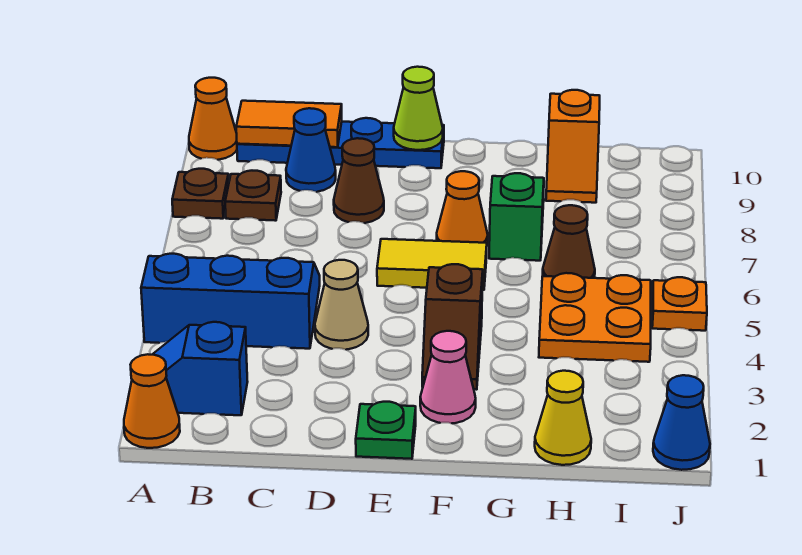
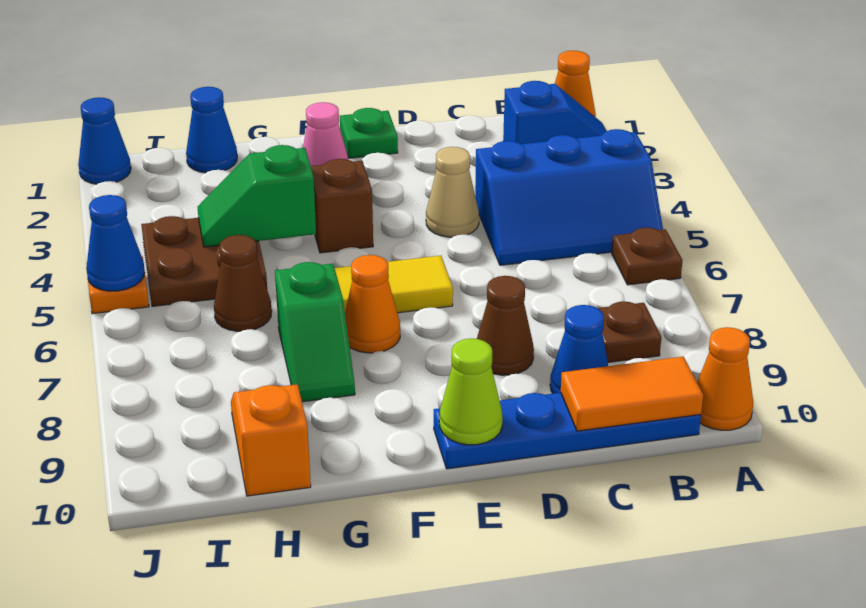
brown plate A8 level 1 -> brown plate A6 level 1
none -> green slope G4:H4 level 2 top G
yellow cone H1 level 1 -> blue cone H1 level 1
orange plate H4:I5 level 1 -> brown plate H4:I5 level 1
none -> blue cone J5 level 2

